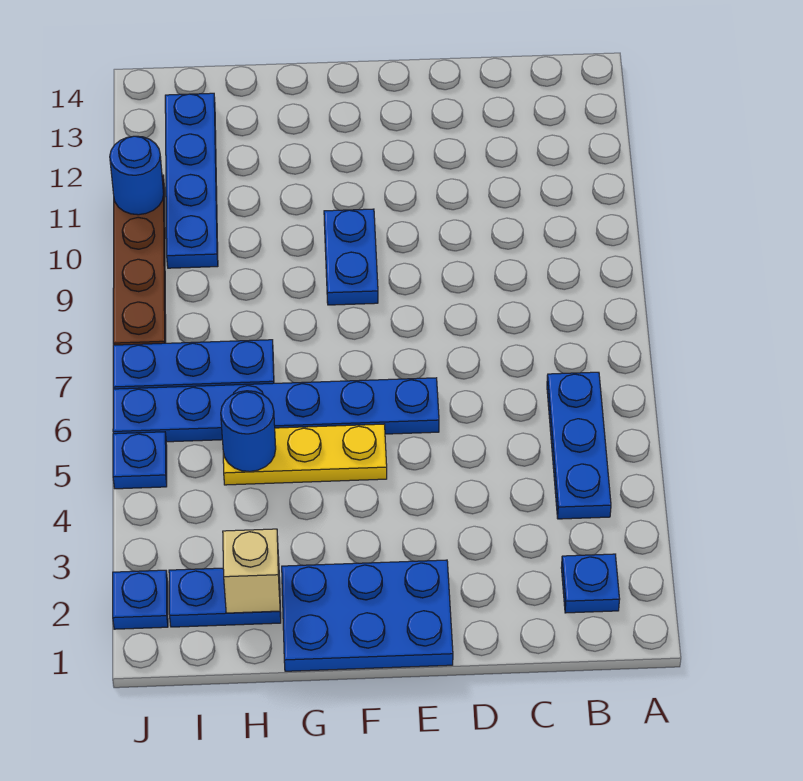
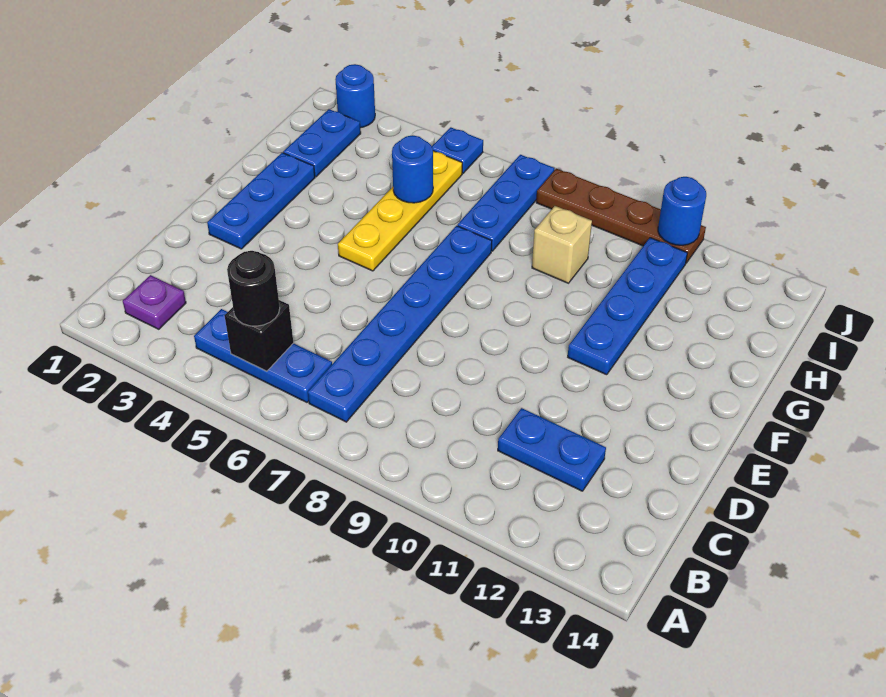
blue plate B2 level 1 -> purple plate B2 level 1
none -> black brick B5 level 2
none -> black round brick B5 level 3
blue plate E1:G2 level 1 -> blue plate E2:G2 level 1
blue plate E6:J6 level 1 -> blue plate B7:G7 level 1
yellow plate F5:H5 level 1 -> yellow plate F5:I5 level 1
blue plate F9:F10 level 1 -> blue plate C11:C12 level 1
tan brick H2 level 2 -> tan brick H9 level 1
blue plate I10:I13 level 1 -> blue plate F11:I11 level 1
blue plate J2 level 1 -> blue round brick J2 level 1

